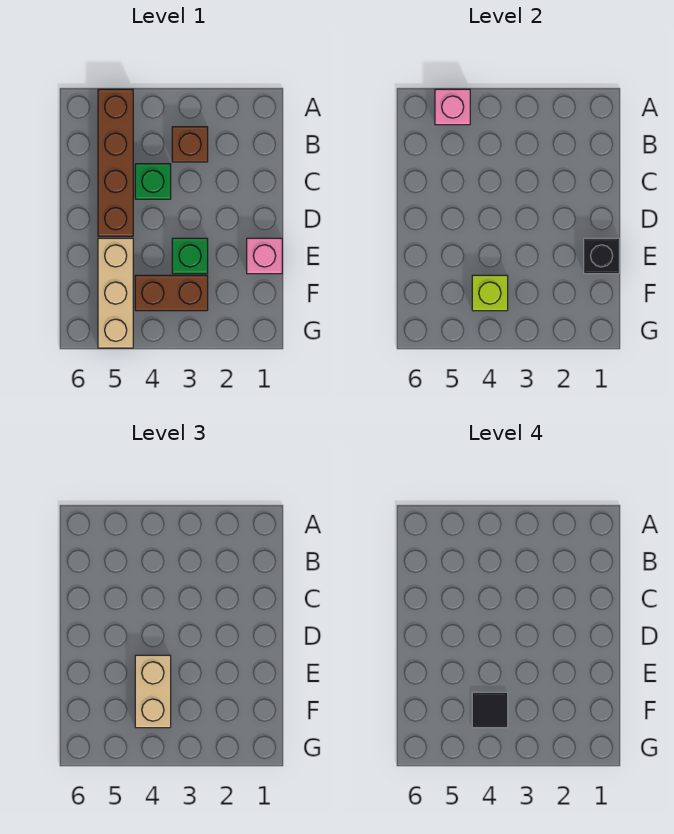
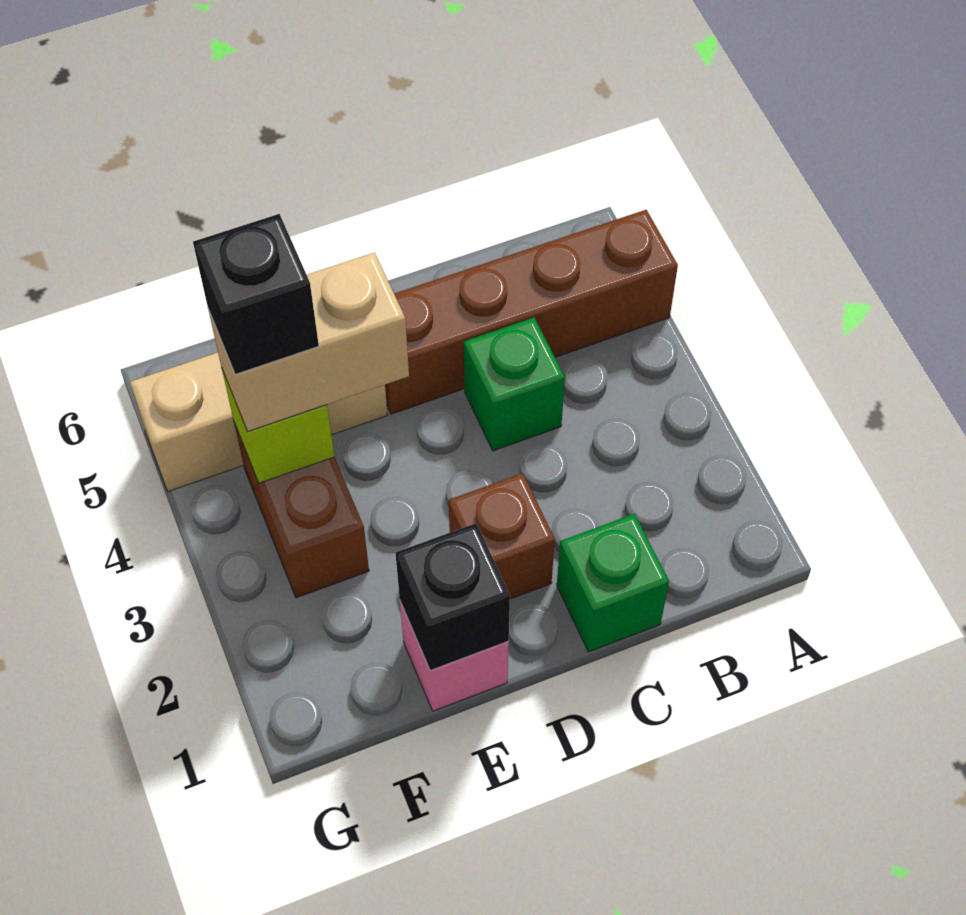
pink brick A5 level 2 -> none
brown brick B3 level 1 -> brown brick D2 level 1
green brick E3 level 1 -> green brick C1 level 1
black tile F4 level 4 -> black brick F4 level 4

